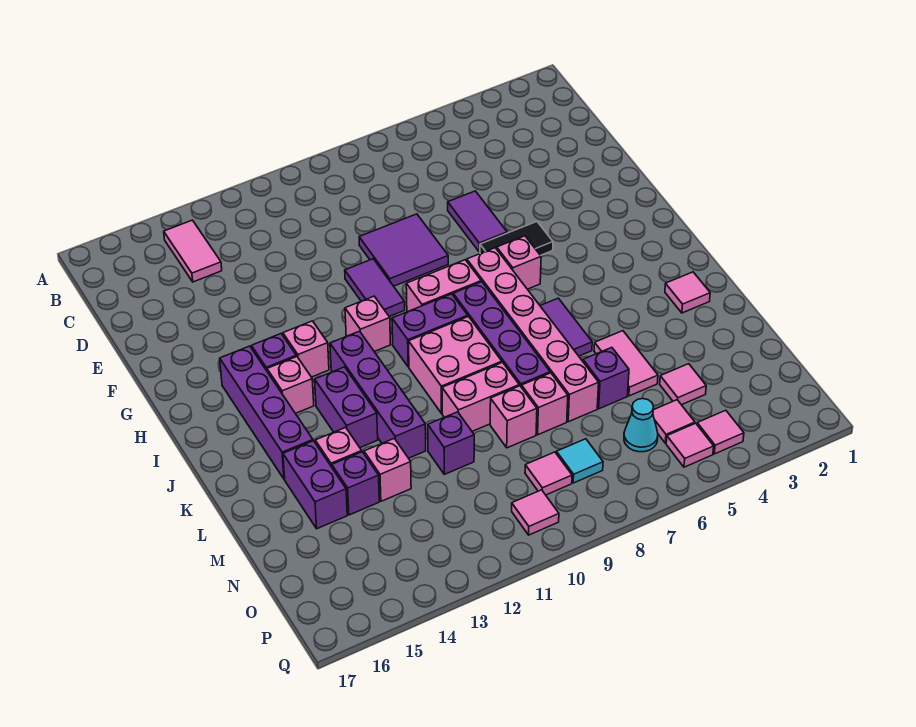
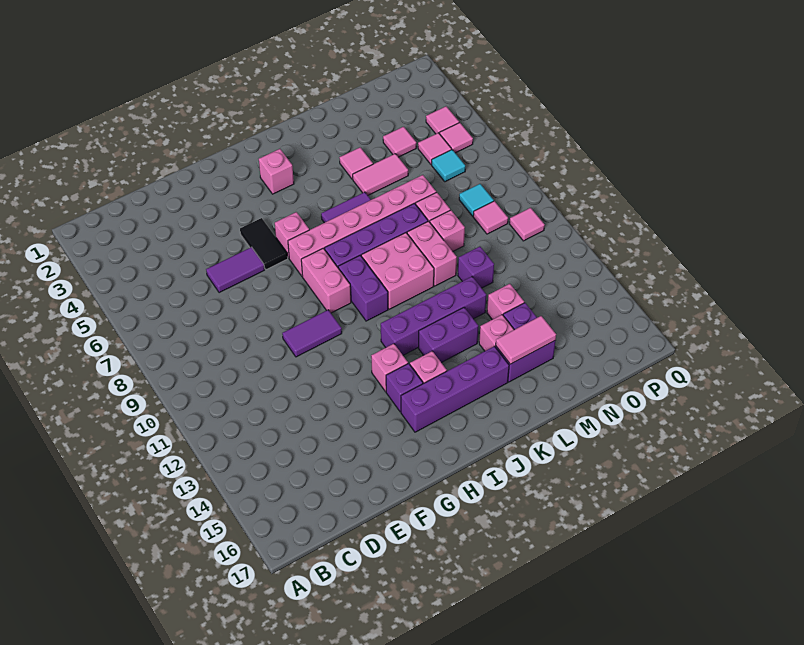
pink tile B14:C14 level 1 -> pink tile L15:M15 level 2
purple tile E8:F9 level 1 -> none
pink brick H11 level 1 -> pink brick I3 level 1
pink tile K2 level 1 -> pink tile L4 level 1
purple brick M6 level 1 -> none
cyan cone O6 level 1 -> cyan tile O6 level 1

